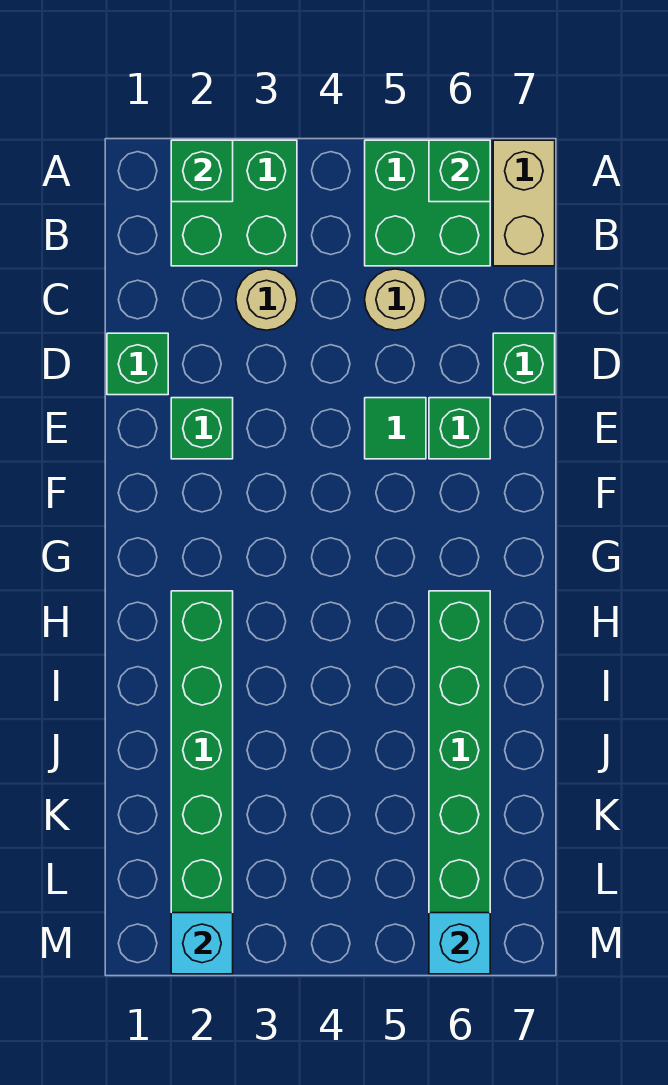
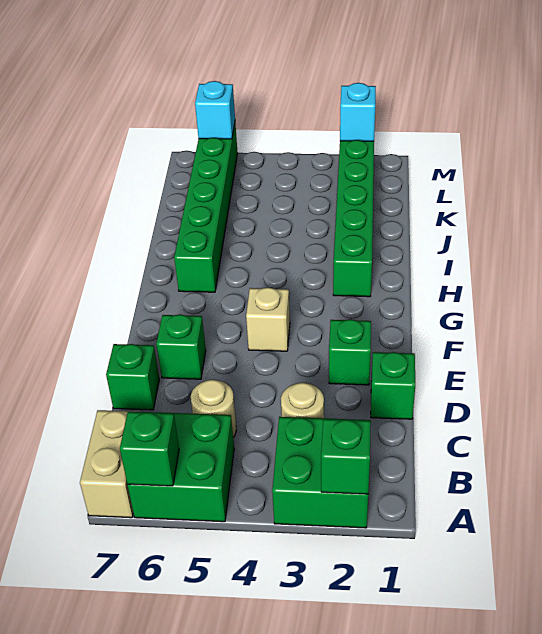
green tile E5 level 1 -> none
none -> tan brick F4 level 1

